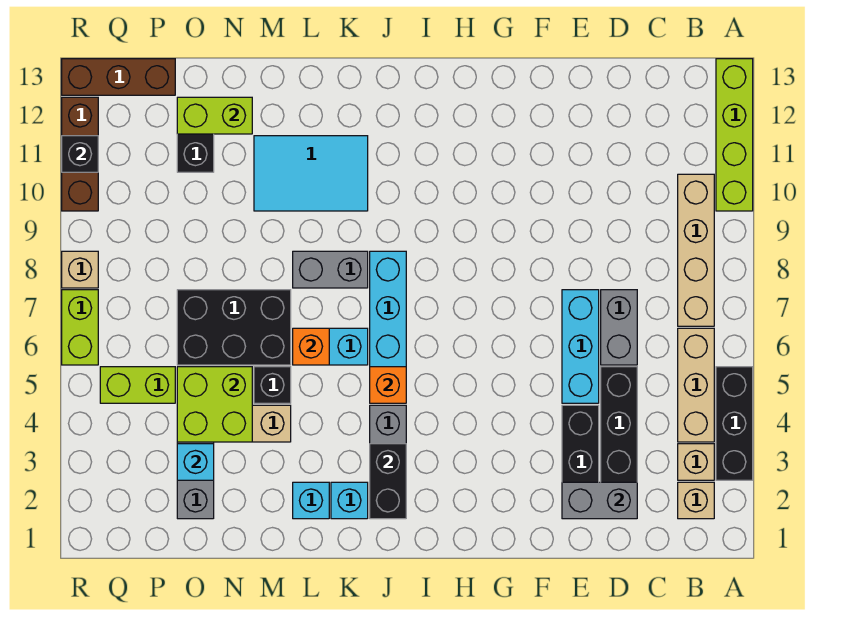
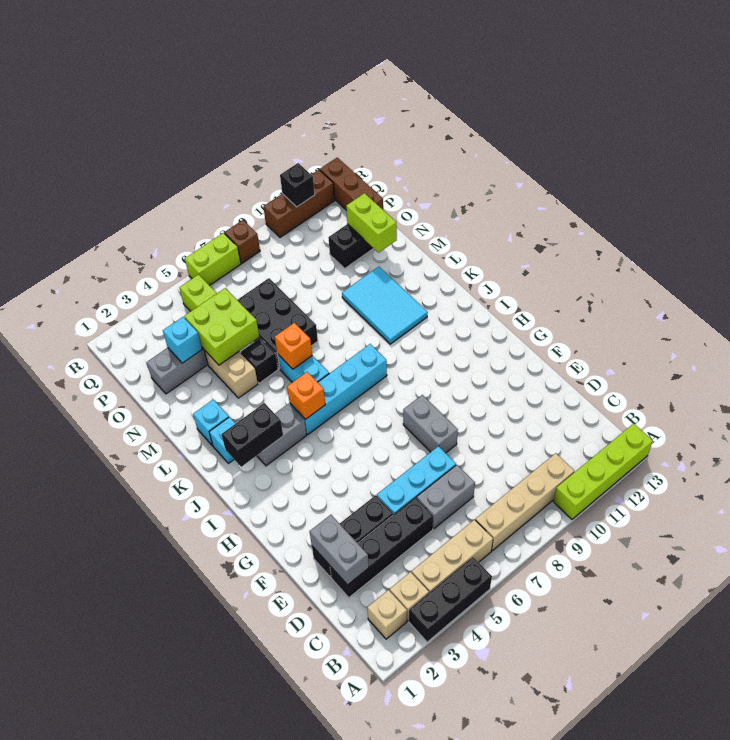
grey brick K8:L8 level 1 -> grey brick F8:G8 level 1
tan brick R8 level 1 -> brown brick R8 level 1

